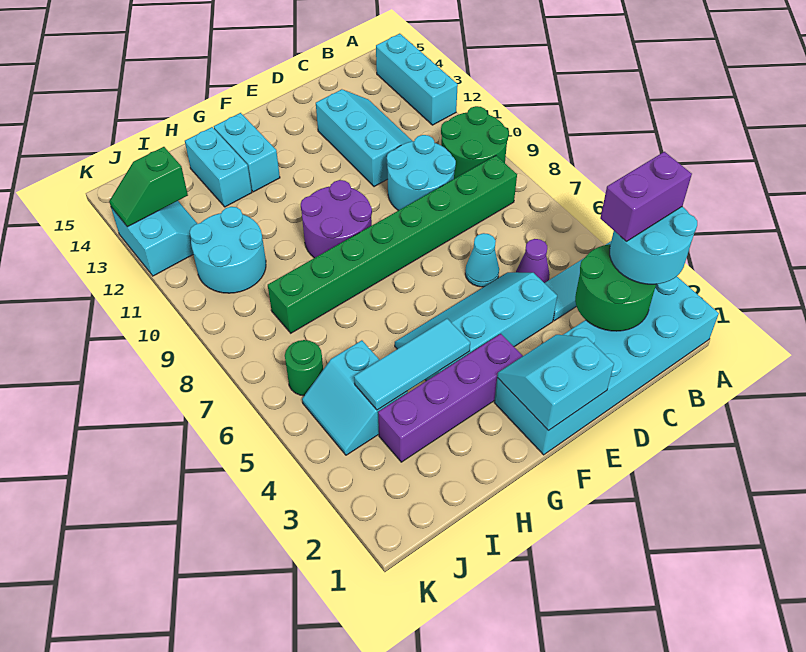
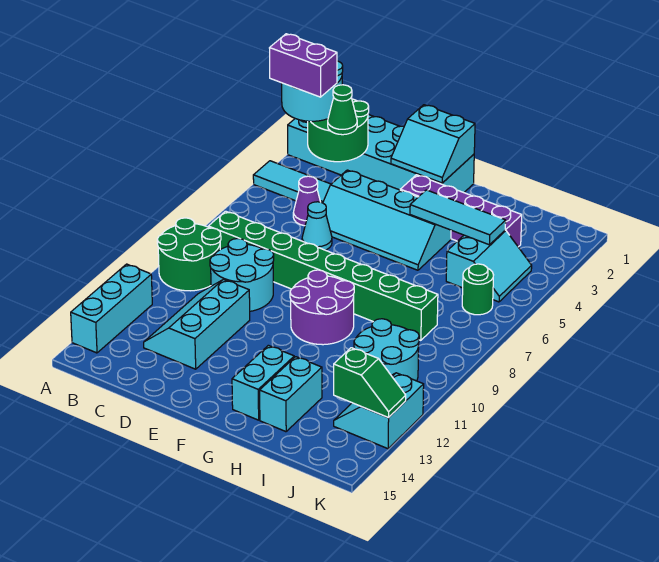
none -> green cone C3 level 3

